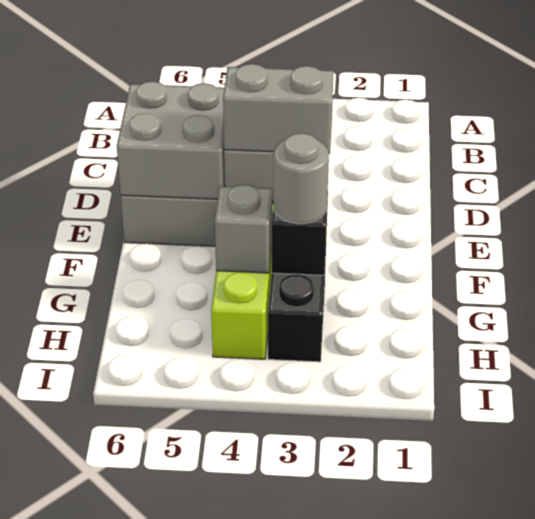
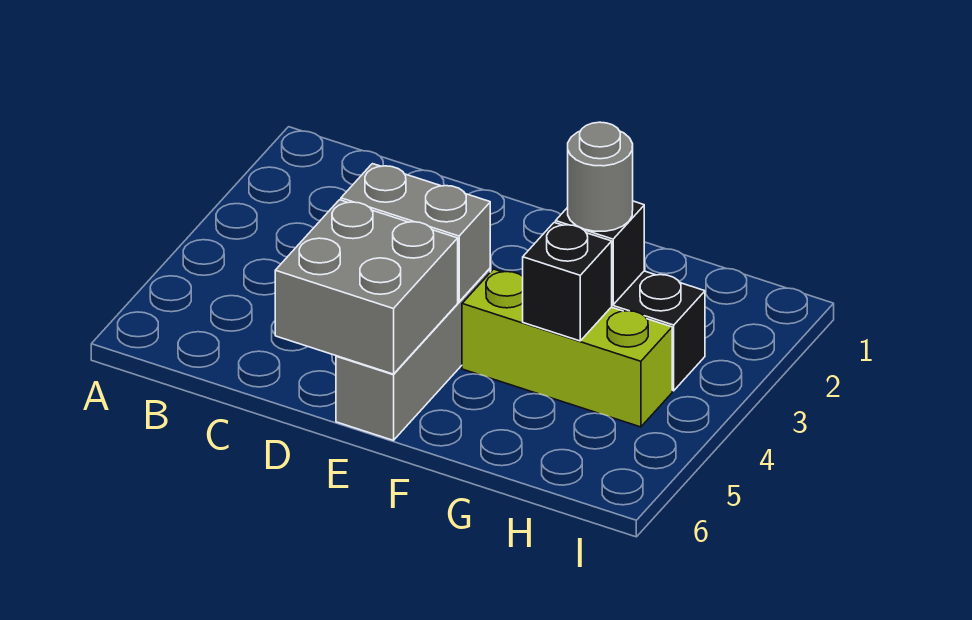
grey brick E3:E4 level 3 -> none
grey brick G4 level 2 -> black brick G4 level 2

